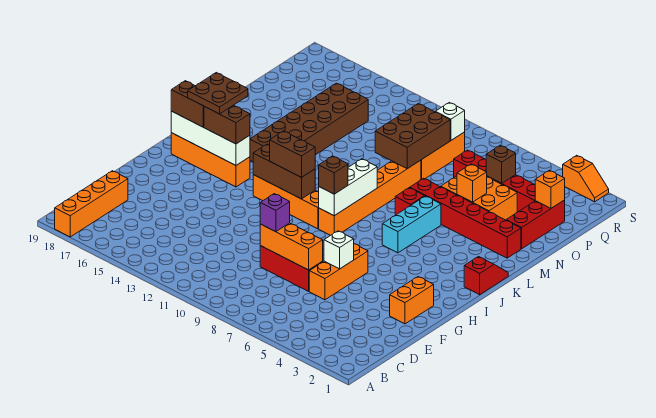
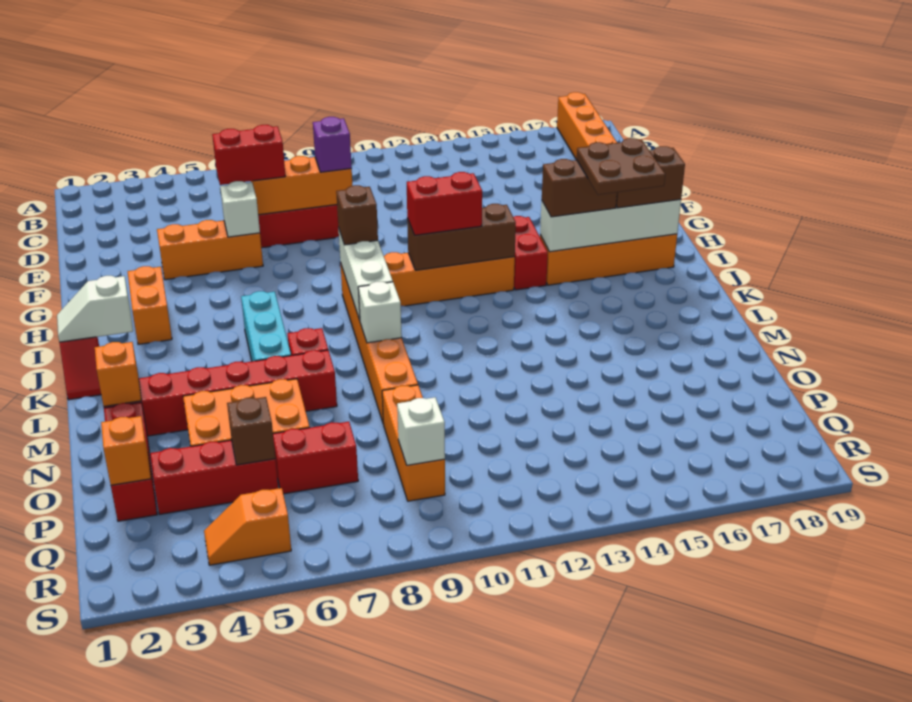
orange brick E6:G6 level 1 -> orange brick F4:F6 level 1
none -> red brick E6:E7 level 3
orange brick F2:G2 level 1 -> orange brick H3:I3 level 1
none -> red brick H14:I14 level 1
brown brick I11:I12 level 3 -> red brick I11:I12 level 3
none -> white slope J1:J2 level 2 top 2
brown brick K14:P15 level 1 -> none
none -> white brick L9 level 2
orange brick N5 level 2 -> orange brick M2 level 2
brown brick N9:P10 level 2 -> none
orange slope S2:S3 level 1 top 3 -> orange slope R4:R5 level 1 top 5

